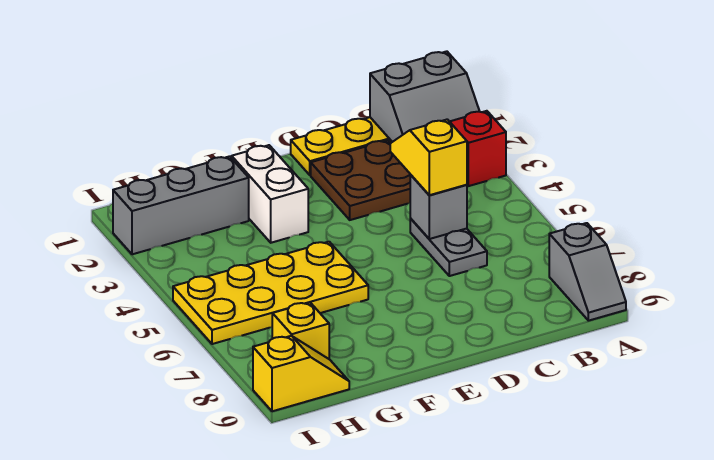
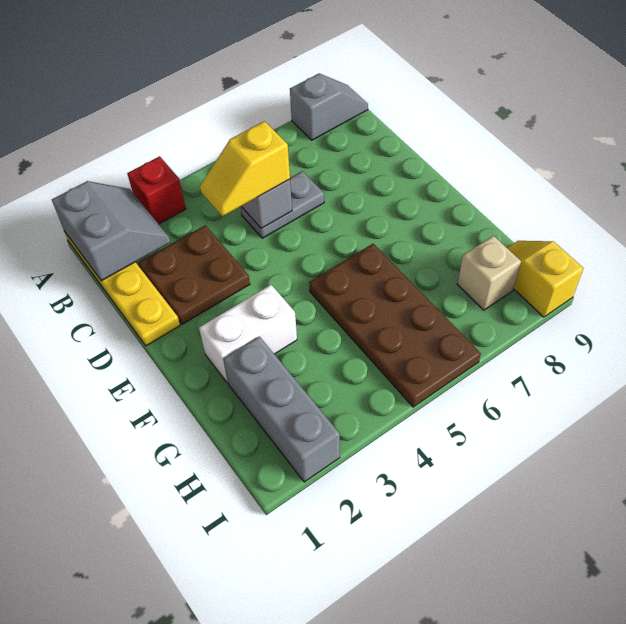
yellow plate F5:I6 level 1 -> brown plate F5:I6 level 1
yellow brick H8 level 1 -> tan brick H8 level 1

